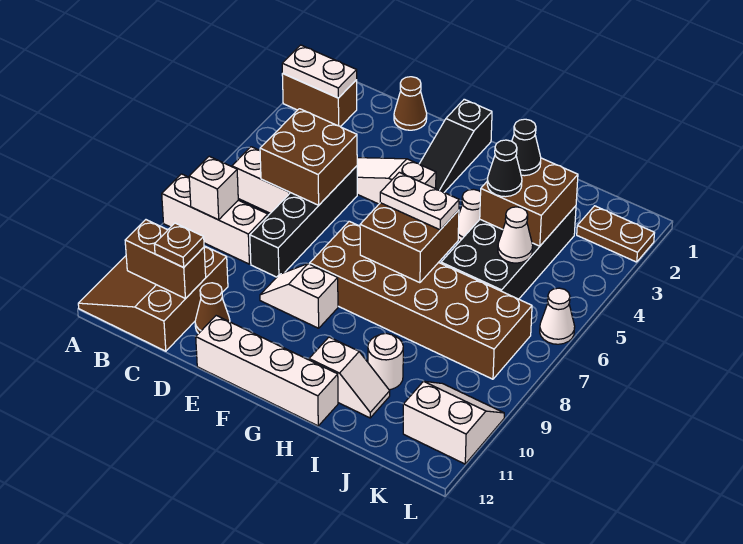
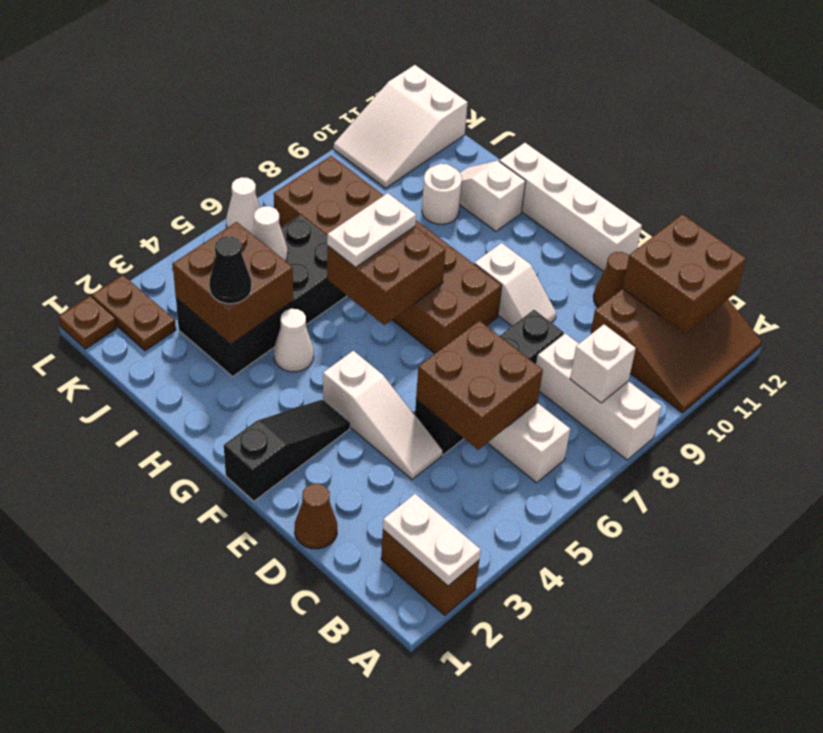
brown brick B11:C11 level 2 -> brown brick B11:C12 level 2
brown plate C11 level 3 -> brown plate L1 level 1
white plate G6:H6 level 3 -> white plate H6:H7 level 3
black cone I4 level 3 -> none
white slope K10:L11 level 1 top 11 -> white slope K10:L12 level 1 top 12

